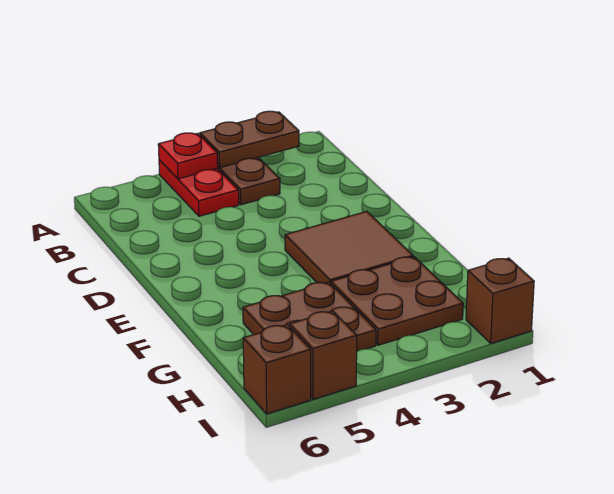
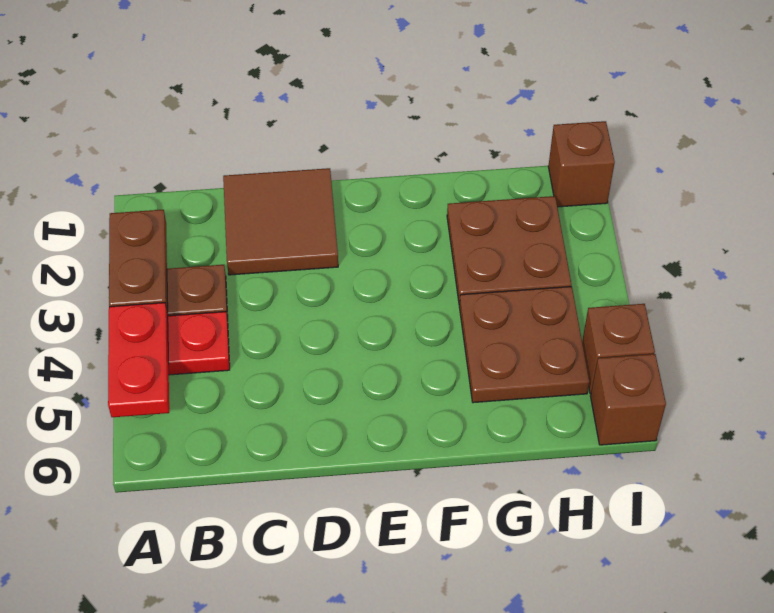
red plate A4 level 2 -> red plate A4:A5 level 2
brown tile E2:F3 level 1 -> brown tile C1:D2 level 1

